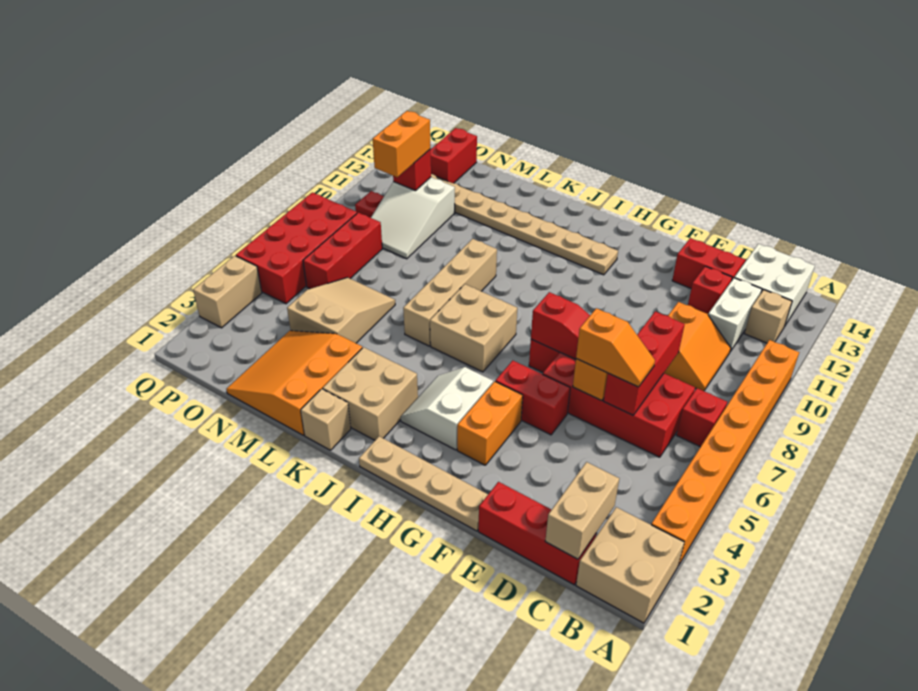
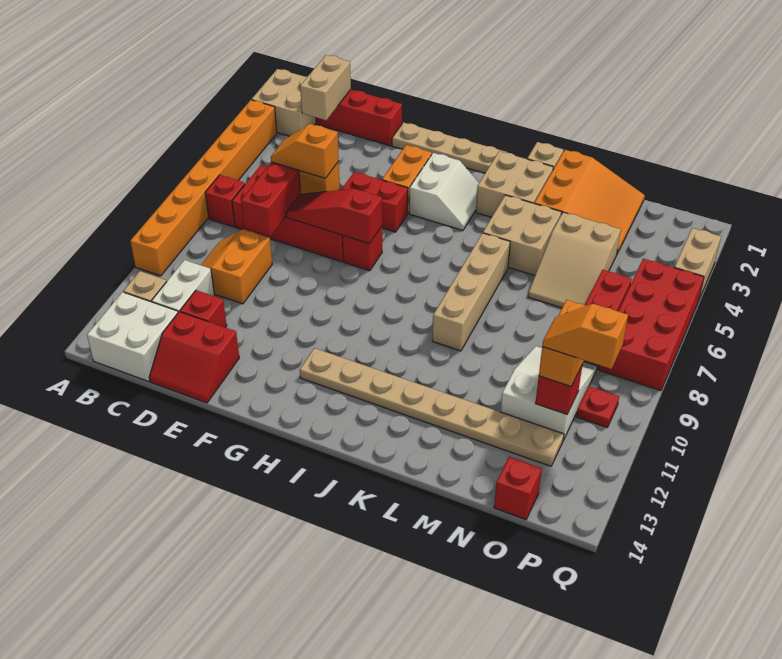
tan brick I6:J7 level 1 -> tan brick K4:L5 level 1
none -> orange slope O11:P11 level 4 top P
red brick O13:O14 level 1 -> red brick O14 level 1

